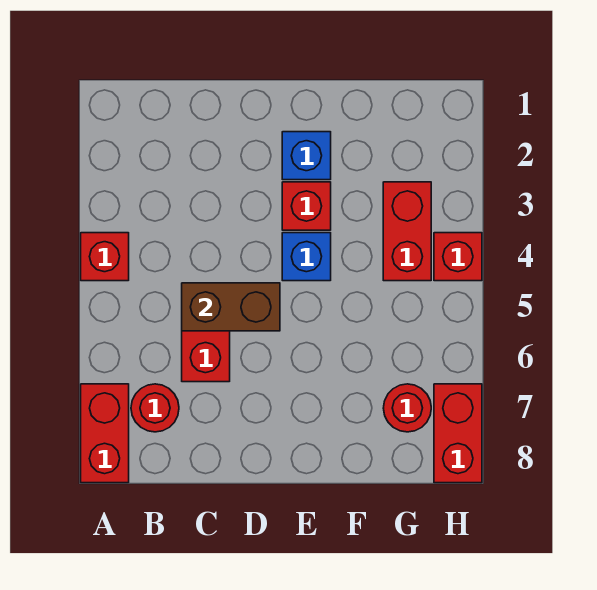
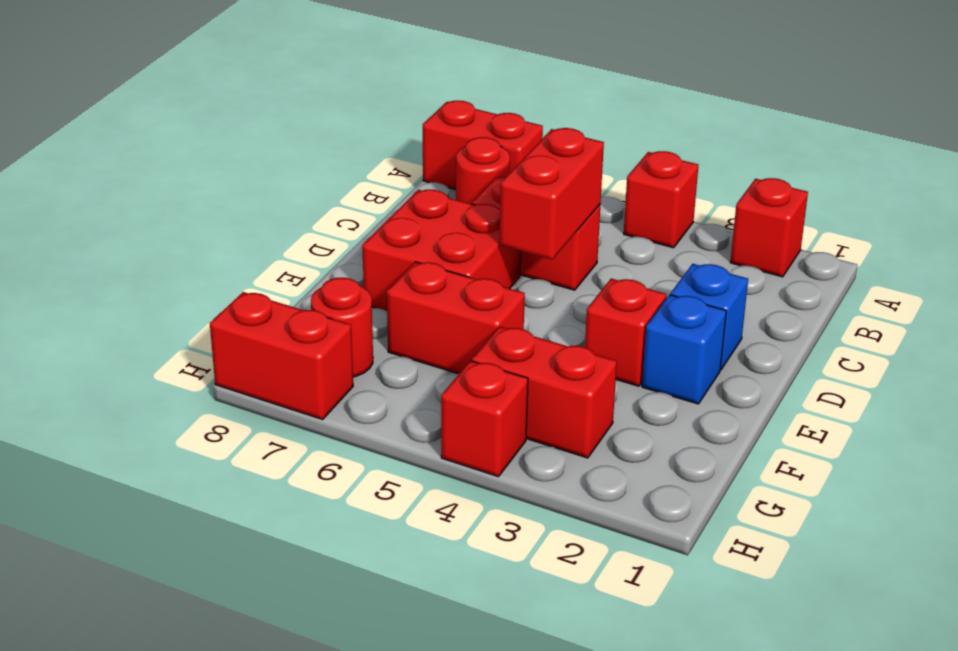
none -> red brick A2 level 1
brown brick C5:D5 level 2 -> red brick C5:D5 level 2
none -> red brick D6:E7 level 1
blue brick E4 level 1 -> blue brick D2 level 1
none -> red brick F5:F6 level 1

